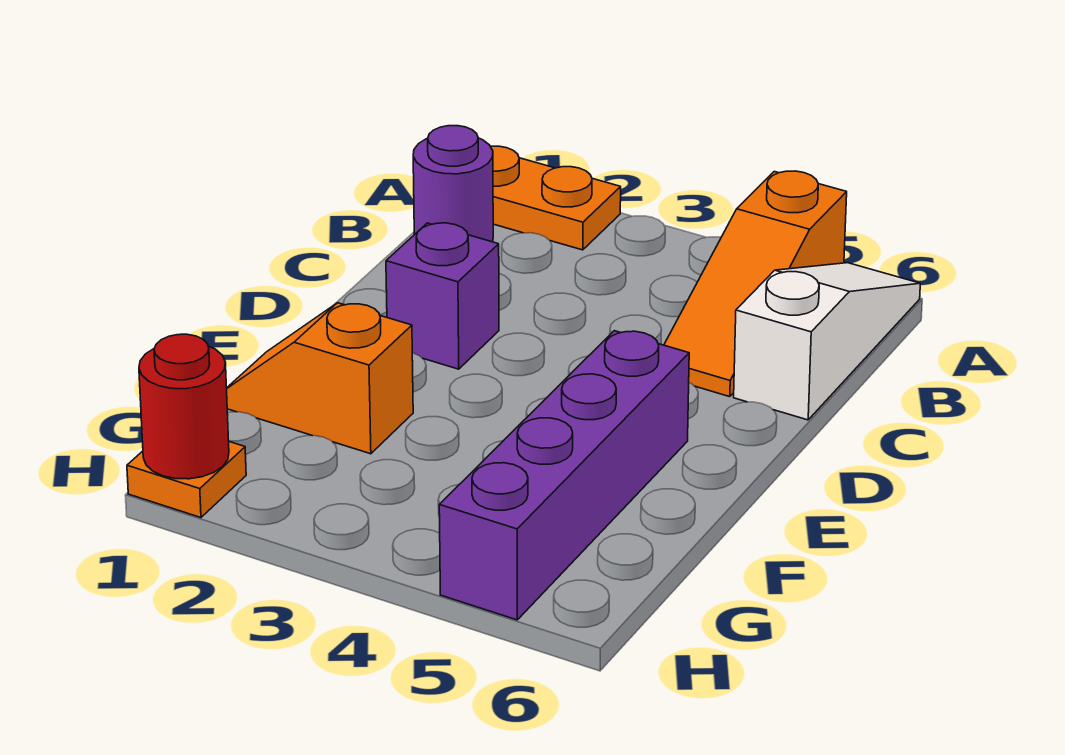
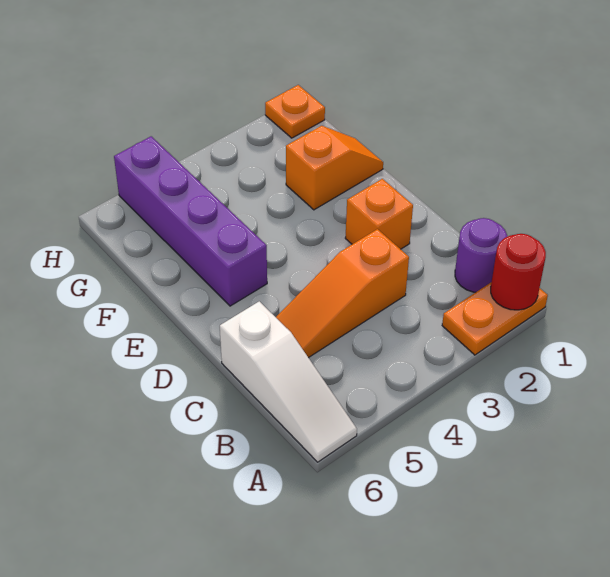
orange slope A5:C5 level 1 top A -> orange slope C3:C5 level 1 top 3
purple brick D2 level 1 -> orange brick D2 level 1
red round brick H1 level 2 -> red round brick A1 level 2

